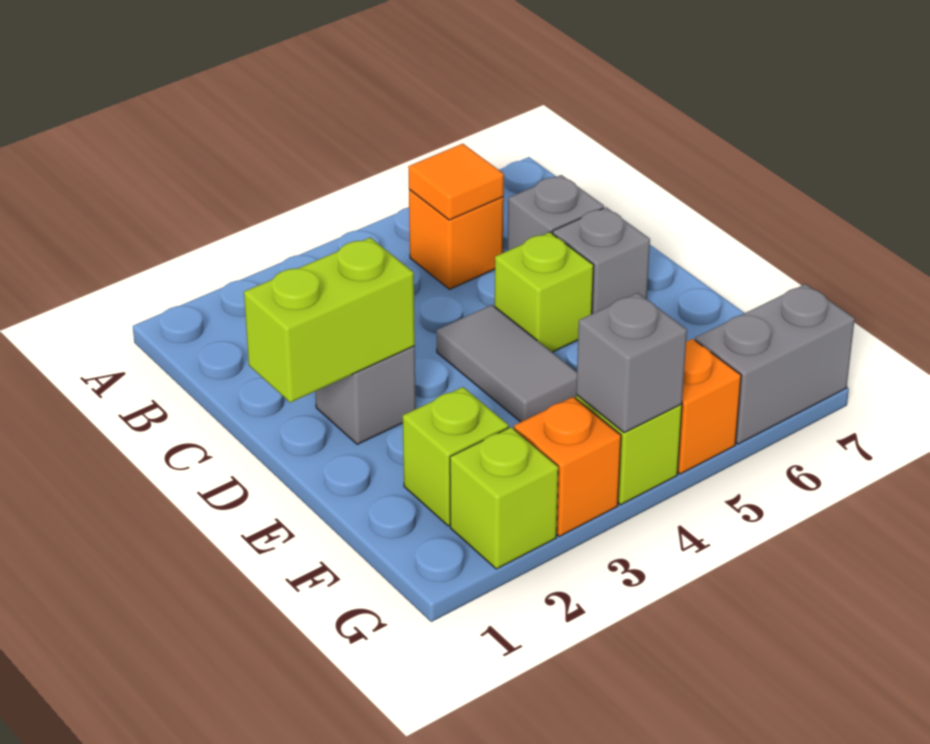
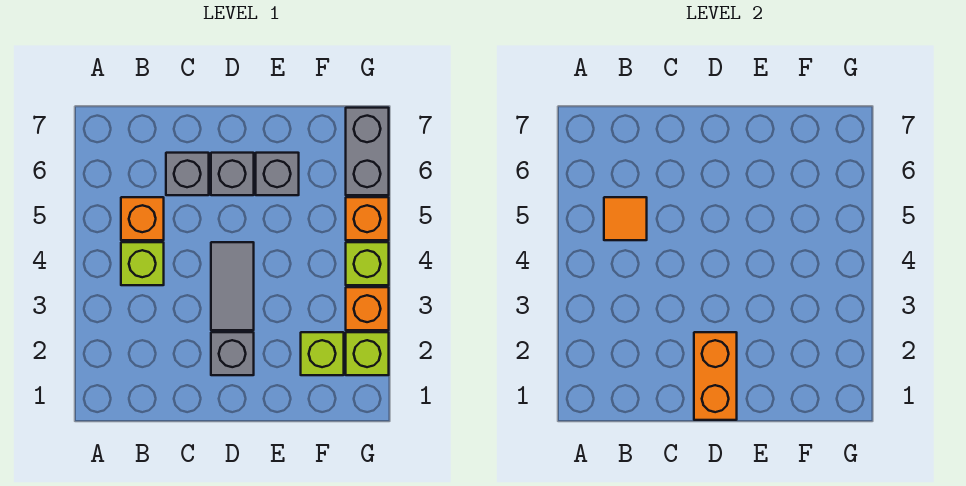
lime brick D1:D2 level 2 -> orange brick D1:D2 level 2
grey tile D4:E4 level 1 -> grey tile D3:D4 level 1
lime brick D5 level 1 -> lime brick B4 level 1
grey brick G4 level 2 -> grey brick E6 level 1

